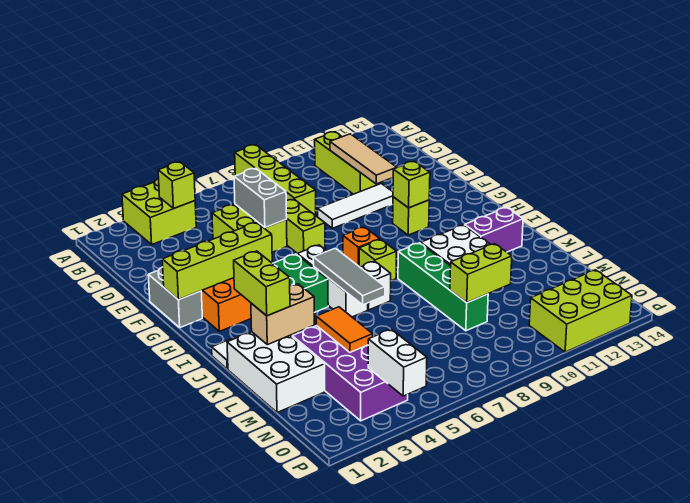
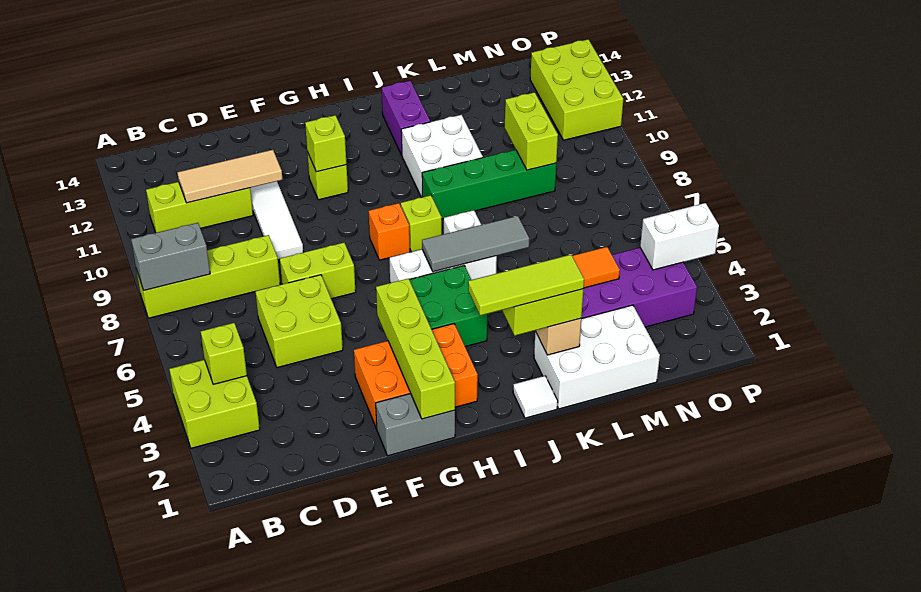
grey brick D6:E6 level 2 -> grey brick A8:B8 level 2
none -> lime tile I2:K2 level 4

